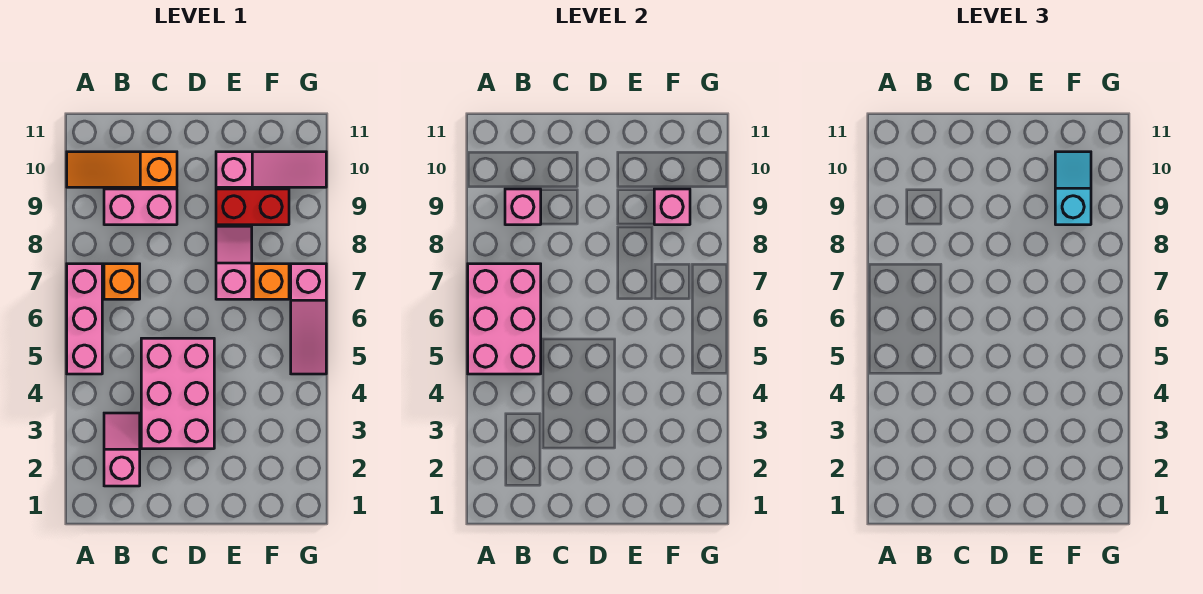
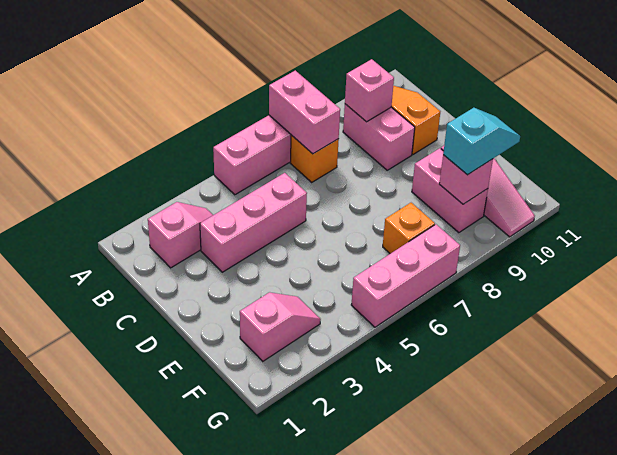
pink brick A5:B7 level 2 -> pink brick A7:B7 level 2
pink brick C3:D5 level 1 -> pink brick C3:C5 level 1
pink slope E7:E8 level 1 top 7 -> pink slope F2:F3 level 1 top 2
red brick E9:F9 level 1 -> pink brick E9:F9 level 1
pink slope G5:G7 level 1 top 7 -> pink brick G5:G7 level 1

